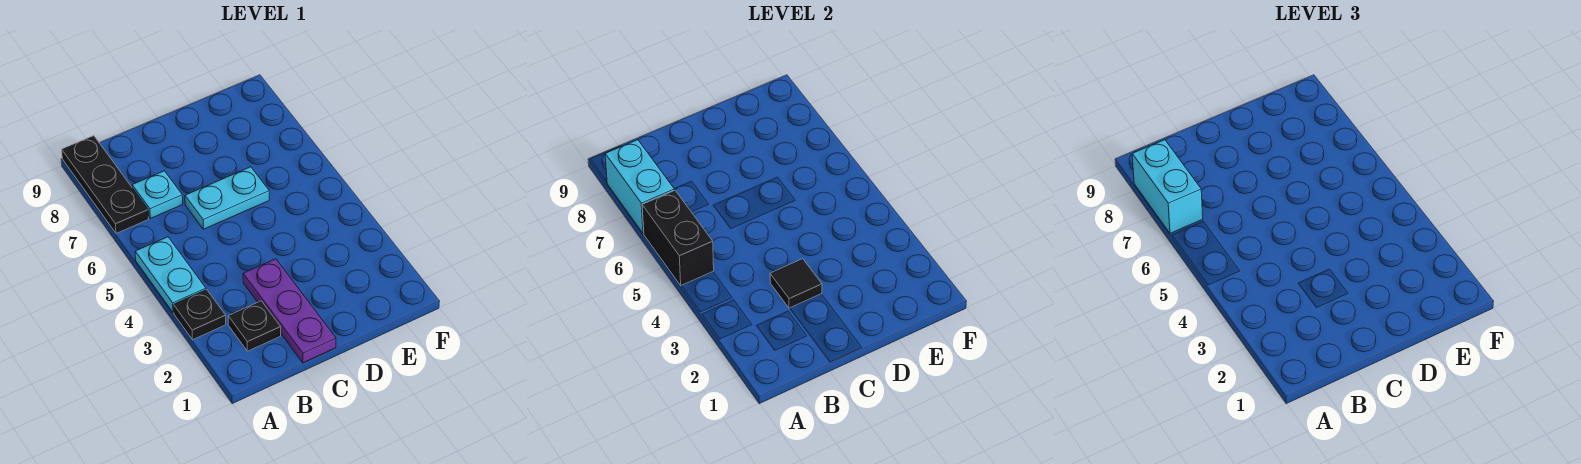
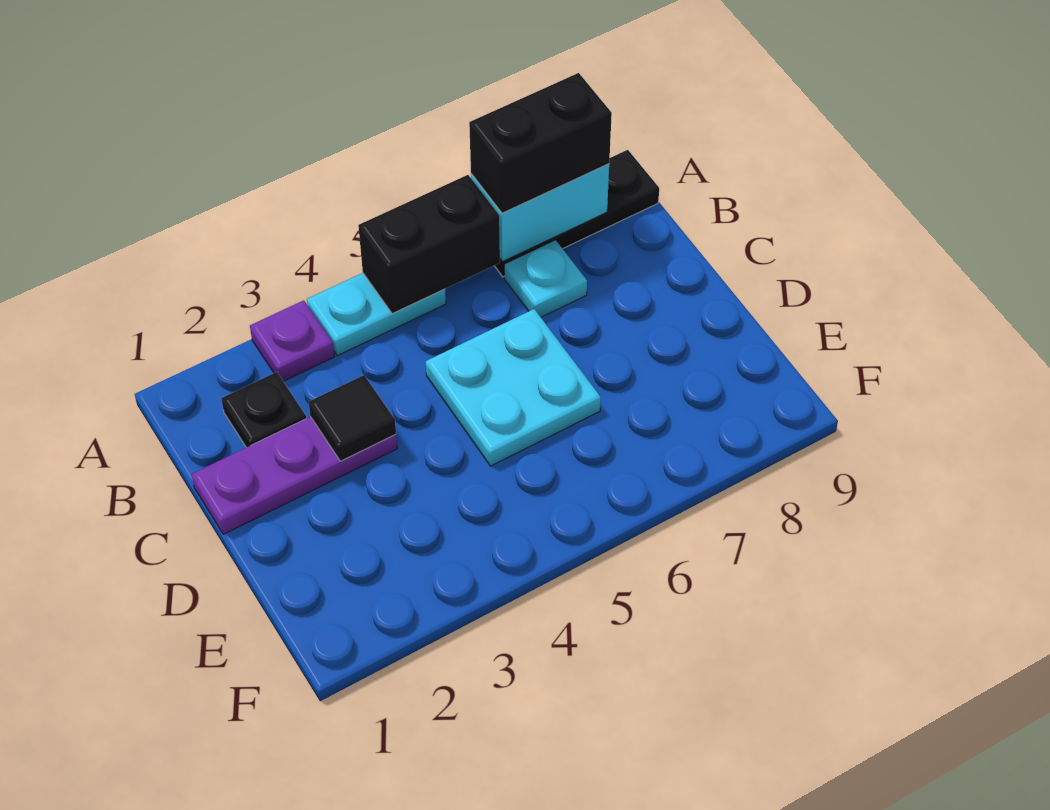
black plate A3 level 1 -> purple plate A3 level 1
cyan brick A7:A8 level 3 -> black brick A7:A8 level 3
cyan plate C6:D6 level 1 -> cyan plate C5:D6 level 1

